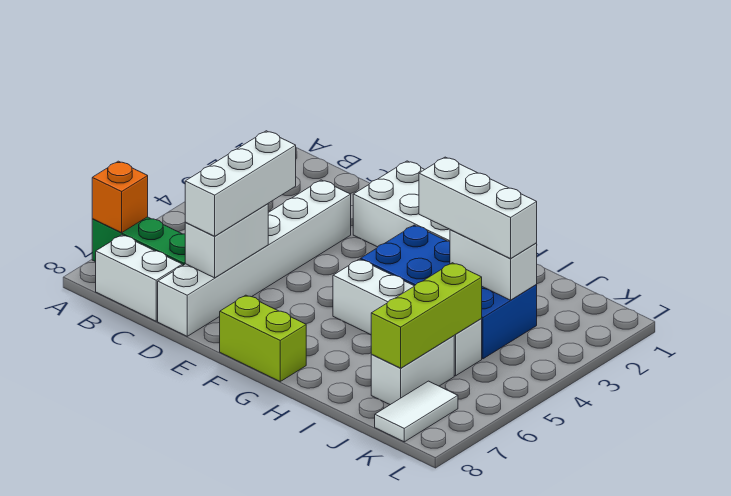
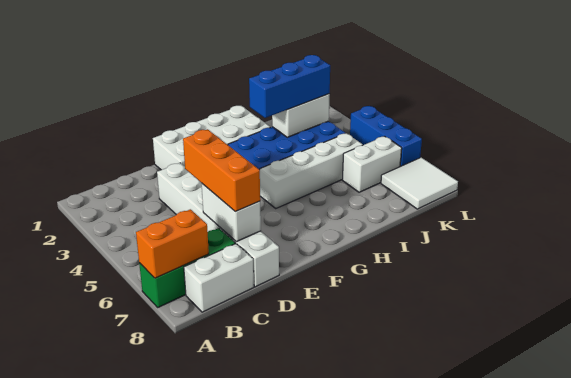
orange brick A7 level 2 -> orange brick A7:B7 level 2
white brick D5:D7 level 3 -> orange brick D5:D7 level 3
lime brick F8:G8 level 1 -> none
white brick H3:J3 level 3 -> blue brick H3:J3 level 3
lime brick J5:J7 level 2 -> none
white brick J6:J7 level 1 -> white brick J6:K6 level 1
white tile K7:K8 level 1 -> white tile K7:L8 level 1
none -> blue brick L4:L6 level 1

